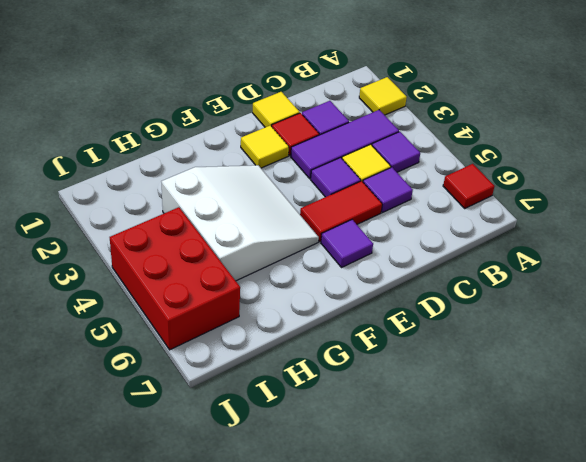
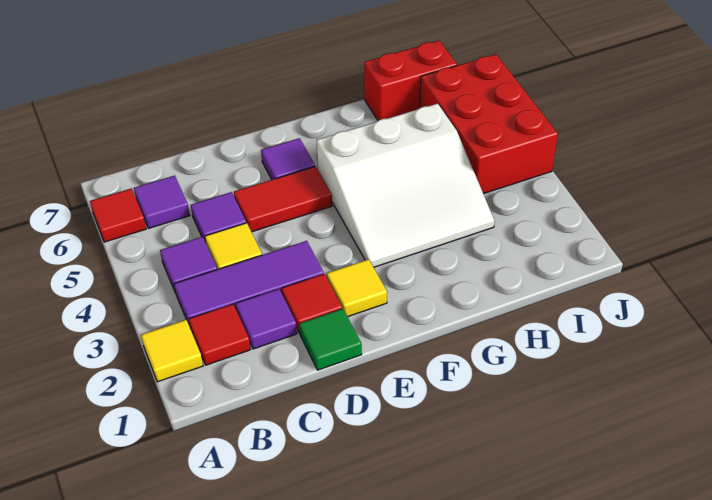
none -> red tile B2 level 1
yellow tile D1 level 1 -> green tile D1 level 1
purple tile D4 level 1 -> purple tile B6 level 1
white slope F3:H5 level 1 top H -> white slope F3:H5 level 1 top 5
none -> red brick H7:I7 level 1

